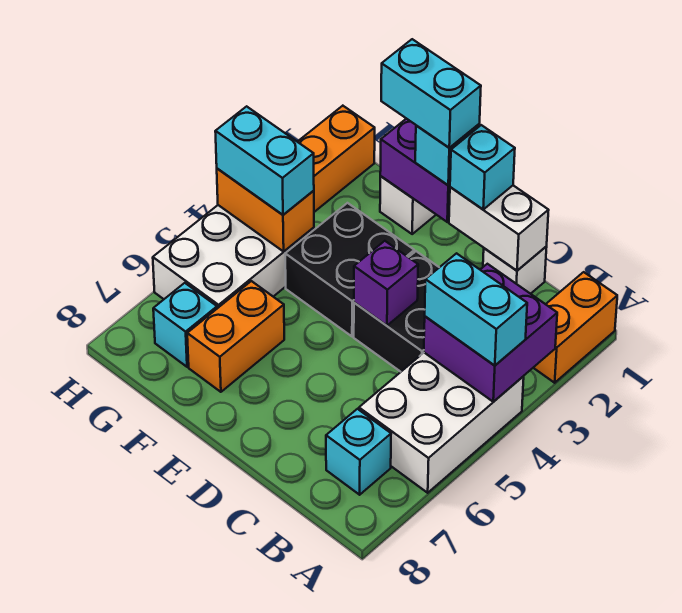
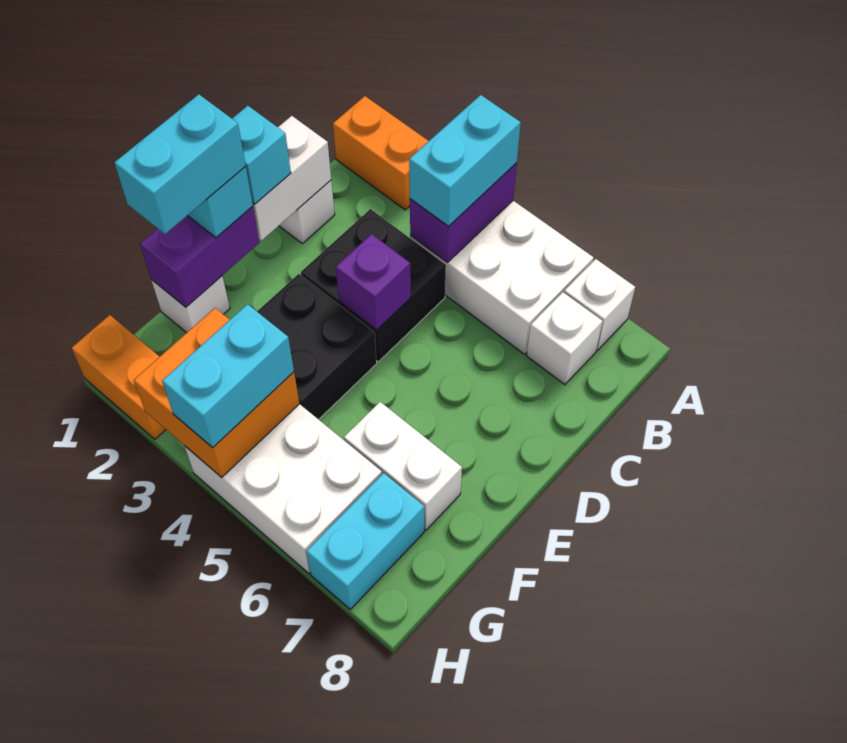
purple brick A3:B4 level 2 -> purple brick A4:B4 level 2
none -> white brick A7 level 1
cyan brick B7 level 1 -> white brick B7 level 1
orange brick F6:F7 level 1 -> white brick F6:F7 level 1
orange brick G4:H4 level 2 -> orange brick G3:H4 level 2
cyan brick G7 level 1 -> cyan brick G7:H7 level 1

